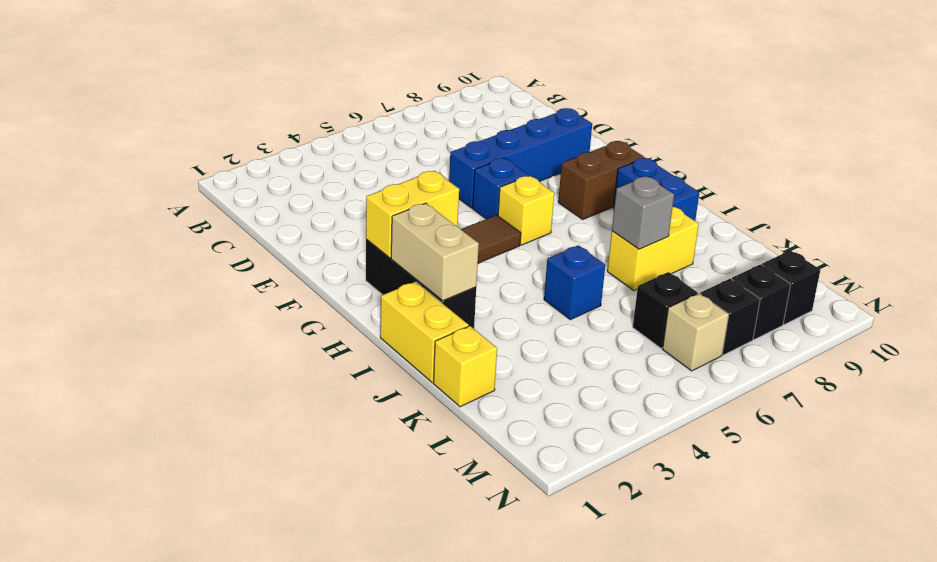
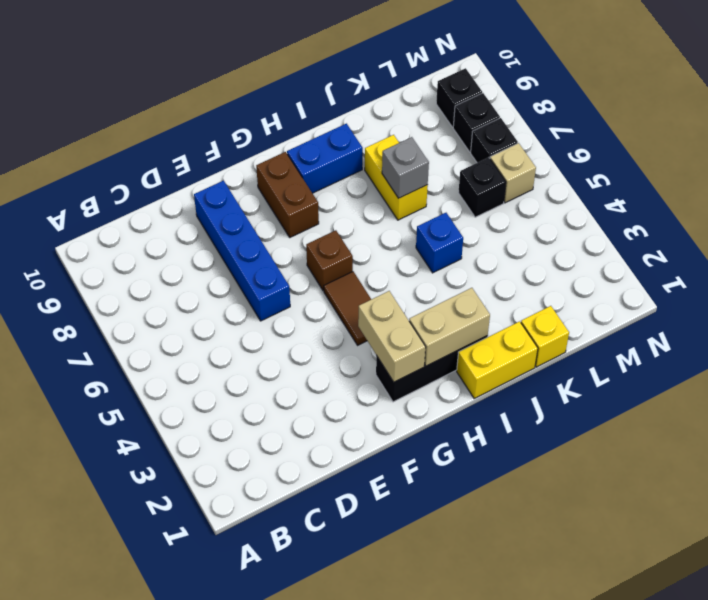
blue brick F6 level 1 -> none
yellow brick G2:G3 level 2 -> tan brick G2:G3 level 2
yellow brick G6 level 1 -> brown brick G6 level 1

